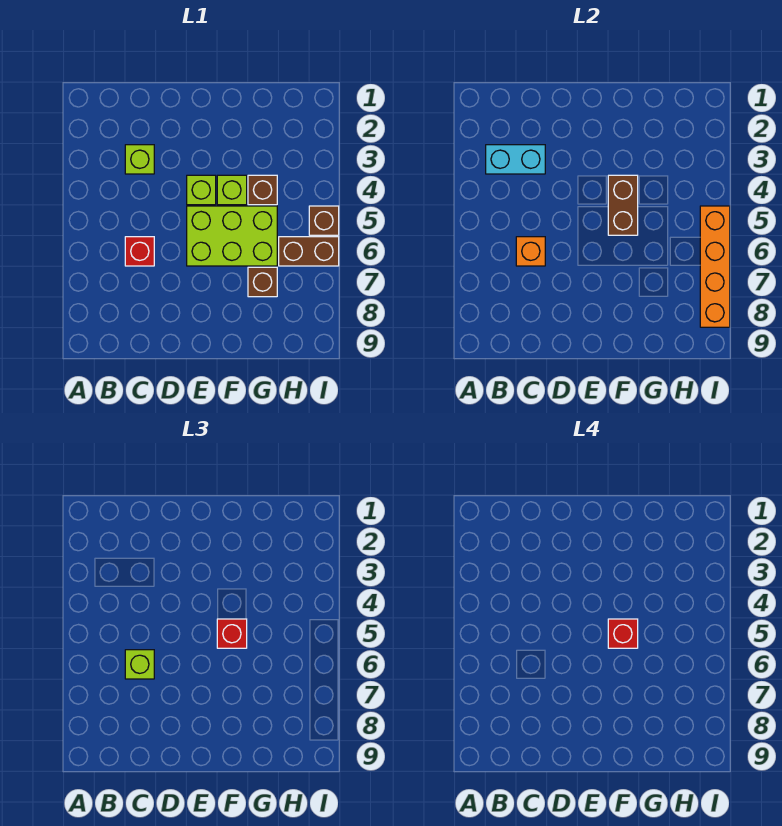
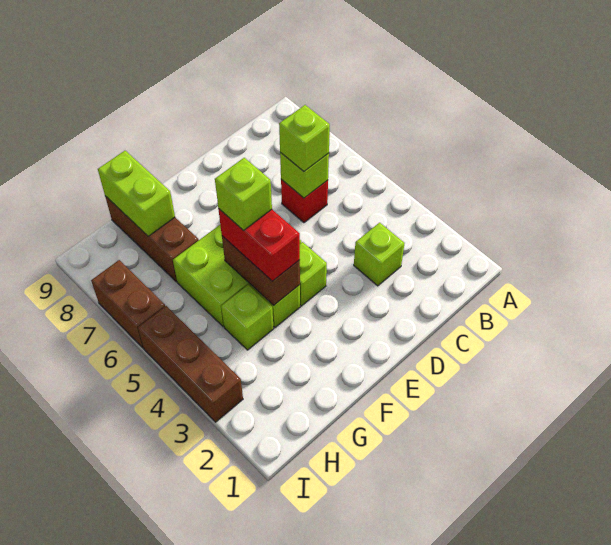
cyan brick B3:C3 level 2 -> none
orange brick C6 level 2 -> lime brick C6 level 2
red brick F5 level 3 -> red brick F4:F5 level 3
red brick F5 level 4 -> lime brick F5 level 4
brown brick G4 level 1 -> lime brick G4 level 1
brown brick G7 level 1 -> brown brick G7:G9 level 1
none -> lime brick G8:G9 level 2
brown brick H6:I6 level 1 -> brown brick I6:I7 level 1
brown brick I5 level 1 -> brown brick I3:I5 level 1
orange brick I5:I8 level 2 -> none

